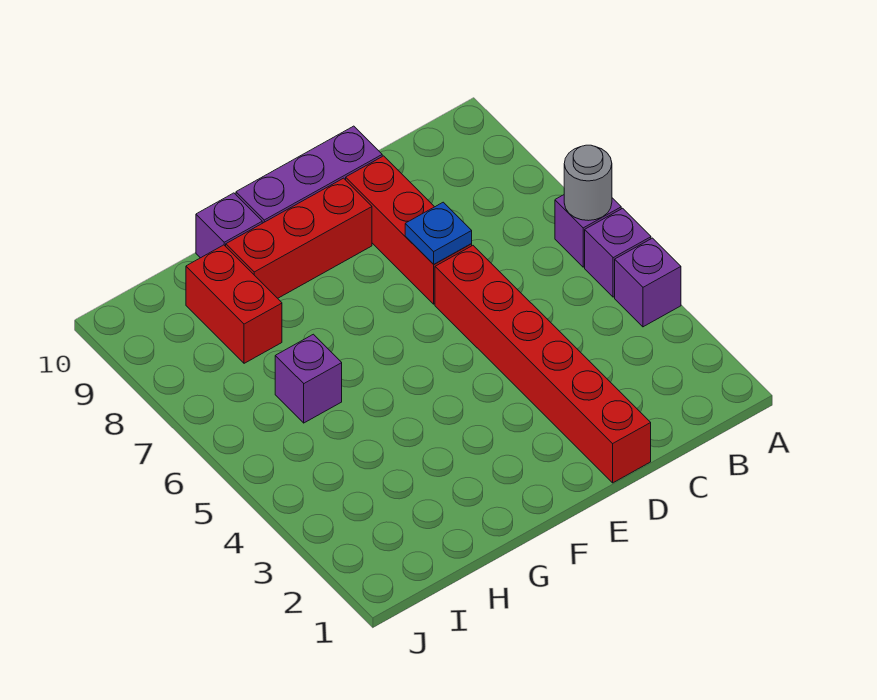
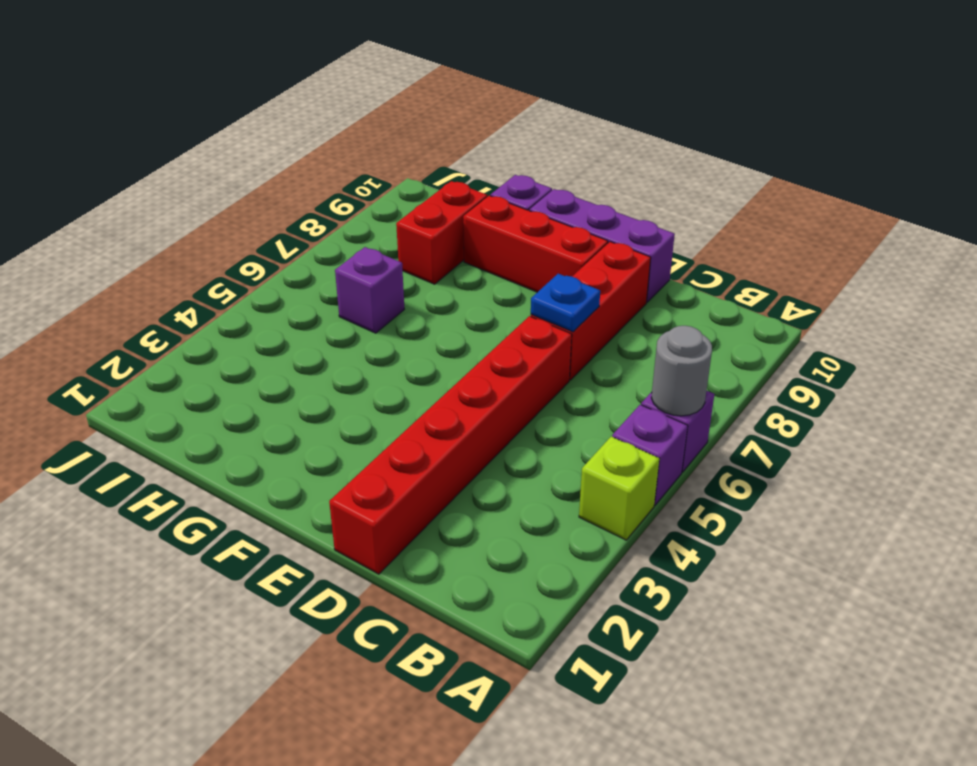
purple brick A4 level 1 -> lime brick A4 level 1

